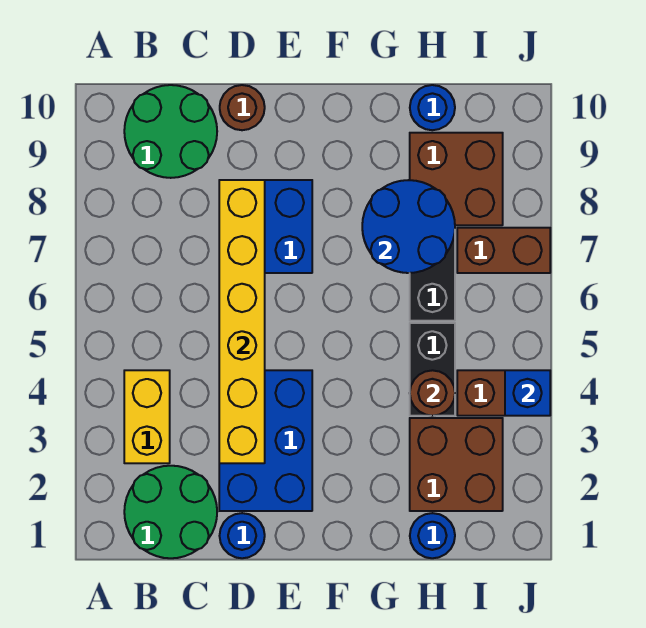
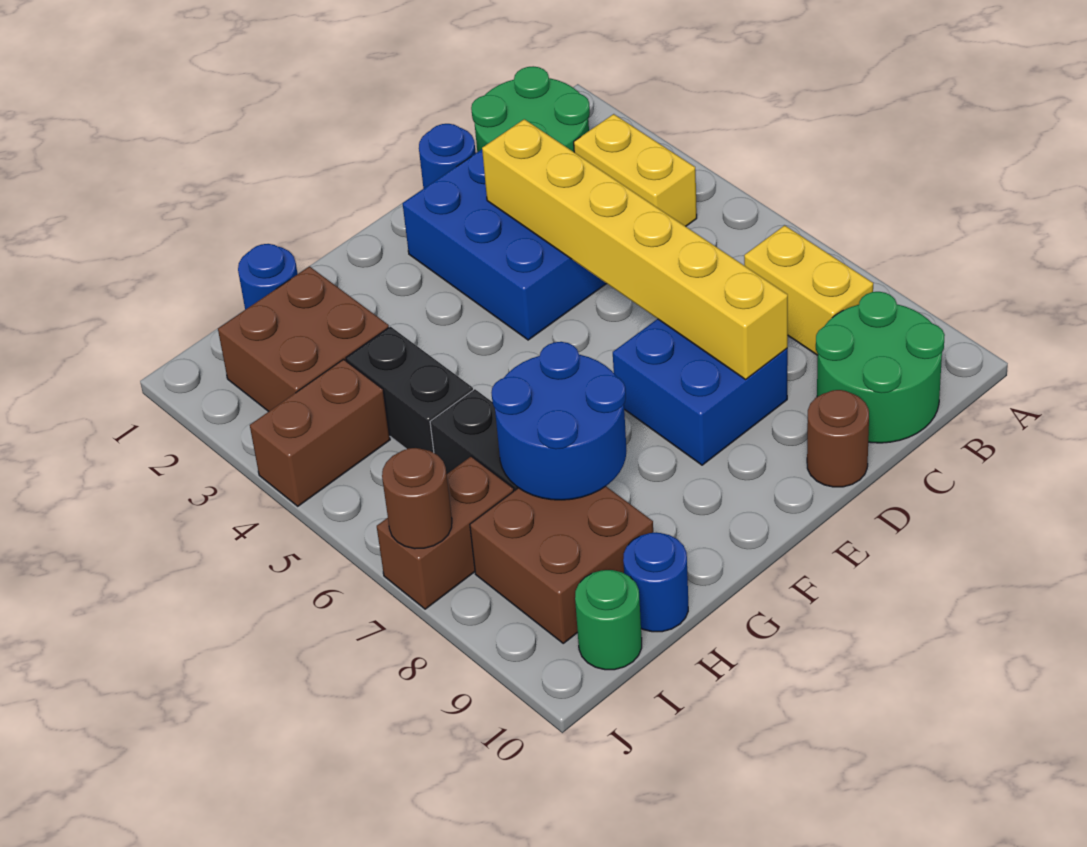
none -> yellow brick B7:B8 level 1
brown round brick H4 level 2 -> brown round brick J7 level 2
none -> green round brick I10 level 1
blue brick J4 level 2 -> none

